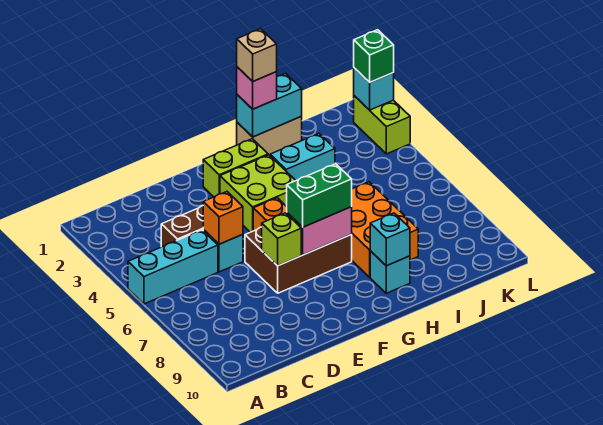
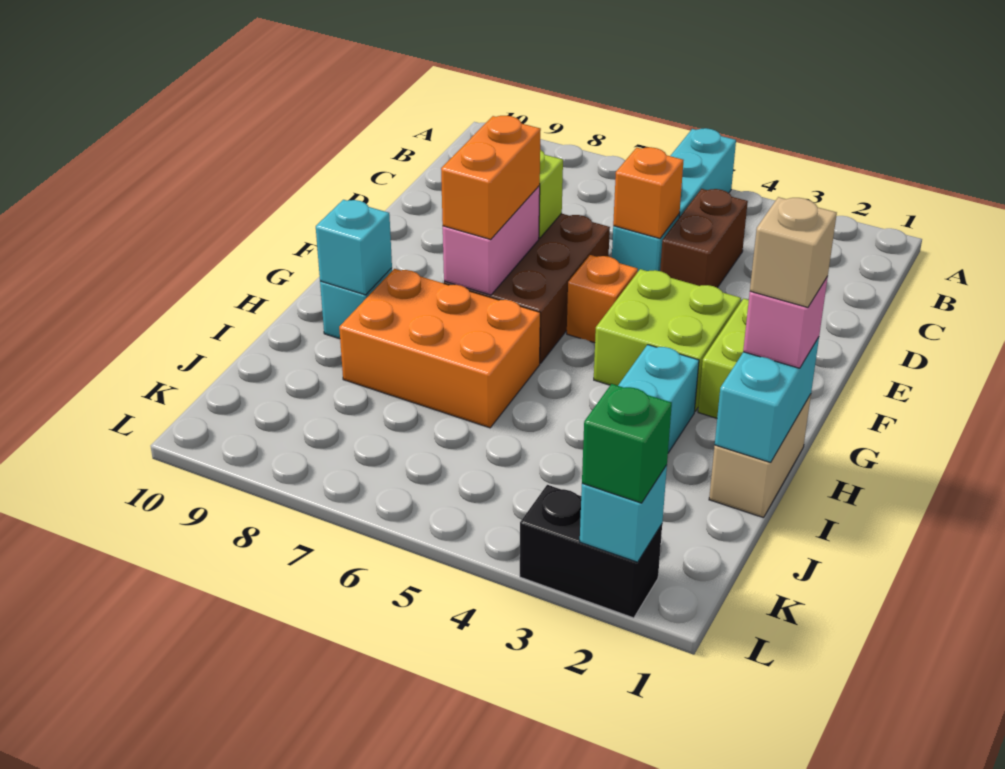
green brick F7:G7 level 3 -> orange brick F7:G7 level 3
lime brick L2:L3 level 1 -> black brick L2:L3 level 1

